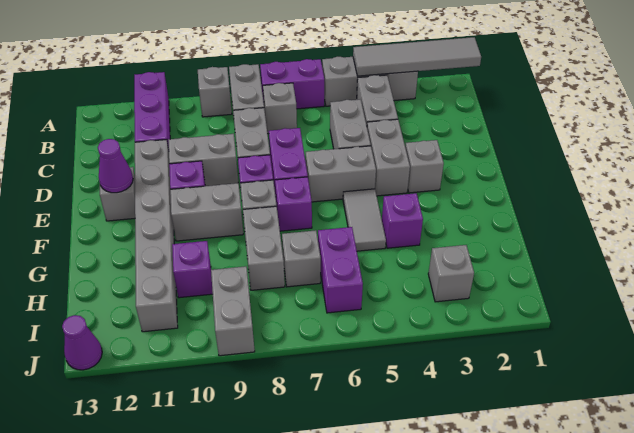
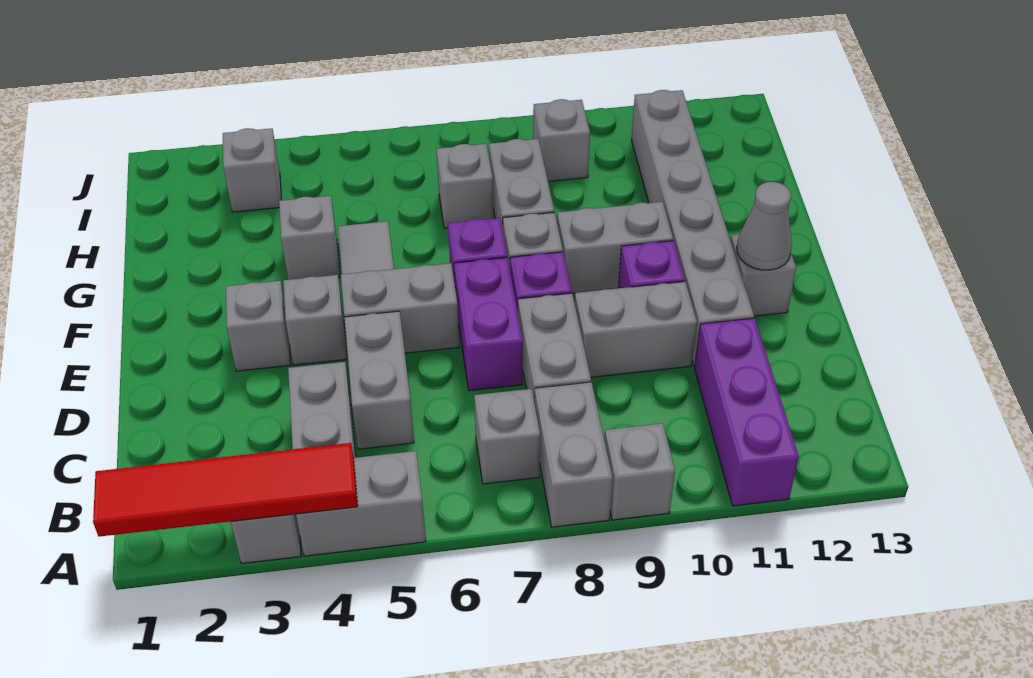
grey tile A1:A4 level 2 -> red tile A1:A4 level 2
purple brick A6:A7 level 1 -> none
grey brick D4:E4 level 1 -> grey brick E4 level 1
purple cone E12 level 2 -> grey cone E12 level 2
purple brick G4 level 1 -> grey brick G4 level 1
purple brick H6:I6 level 1 -> none
purple brick H10 level 1 -> none
grey brick I9:J9 level 1 -> grey brick I9 level 1
purple cone J13 level 1 -> none

